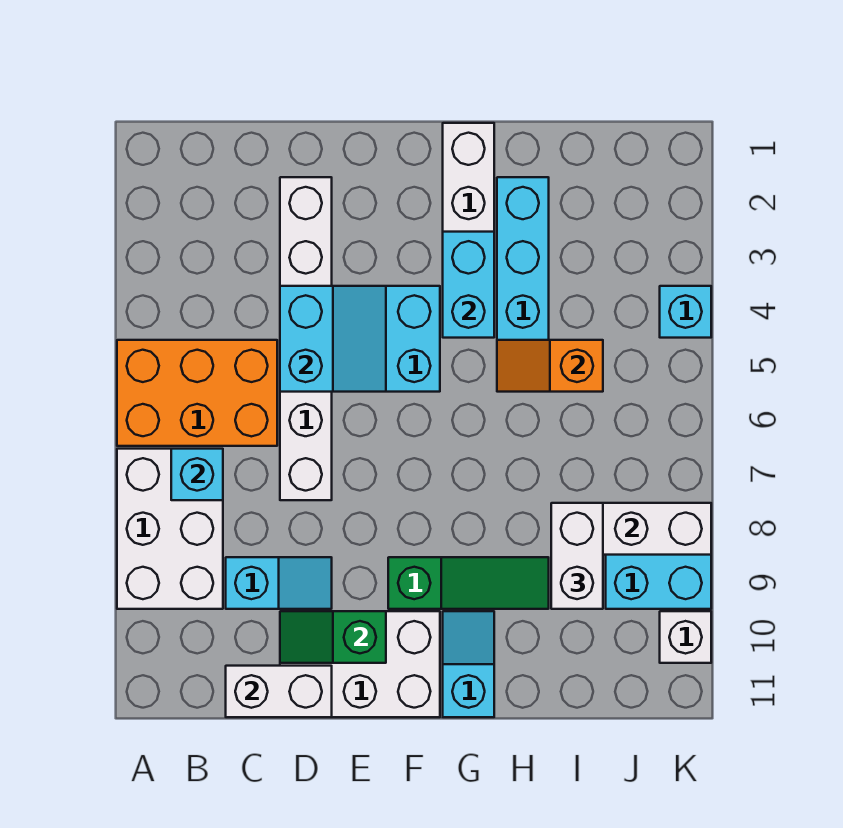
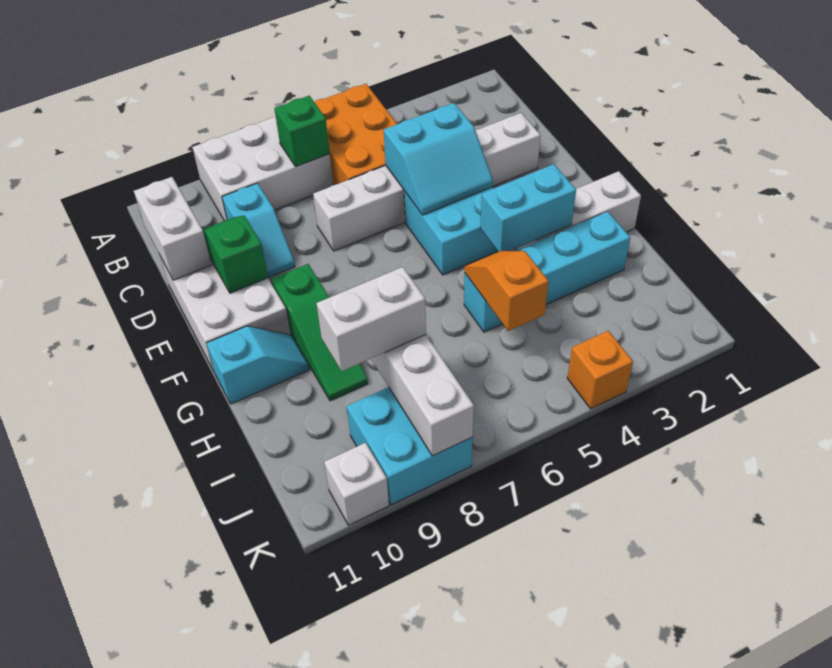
cyan brick B7 level 2 -> green brick B7 level 2
cyan brick K4 level 1 -> orange brick K4 level 1

